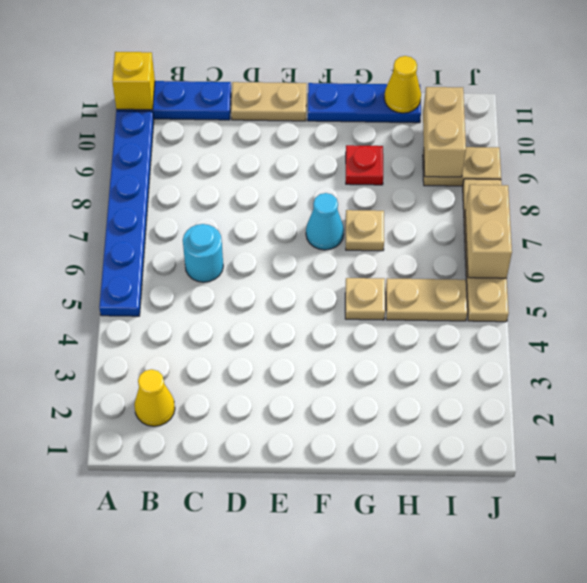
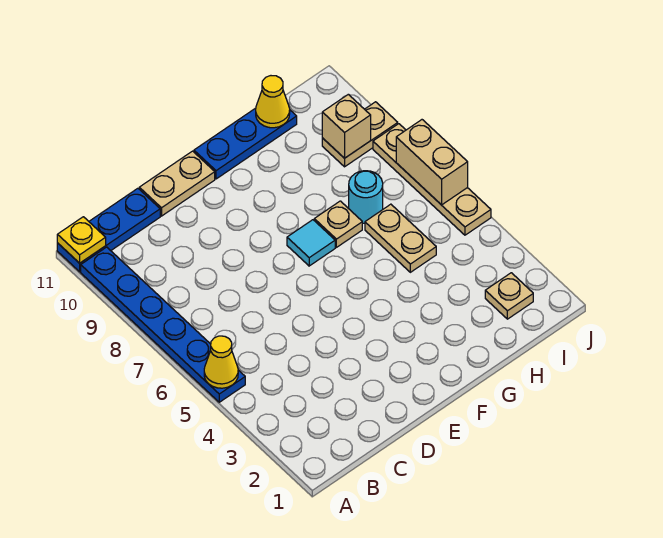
yellow brick A11 level 2 -> yellow plate A11 level 2
yellow cone B2 level 1 -> yellow cone A5 level 2
cyan round brick C6 level 1 -> cyan round brick H7 level 1
cyan cone F7 level 1 -> cyan tile F7 level 1
tan plate G5 level 1 -> tan plate I2 level 1
red plate G9 level 1 -> none
tan plate H5:I5 level 1 -> tan plate H5:H6 level 1
tan brick I9:I10 level 2 -> tan brick I9 level 2

